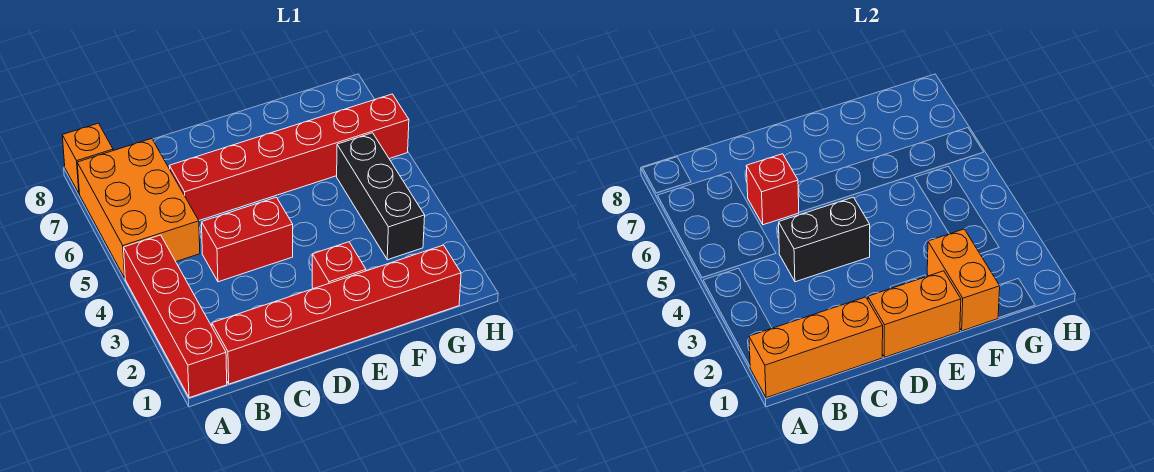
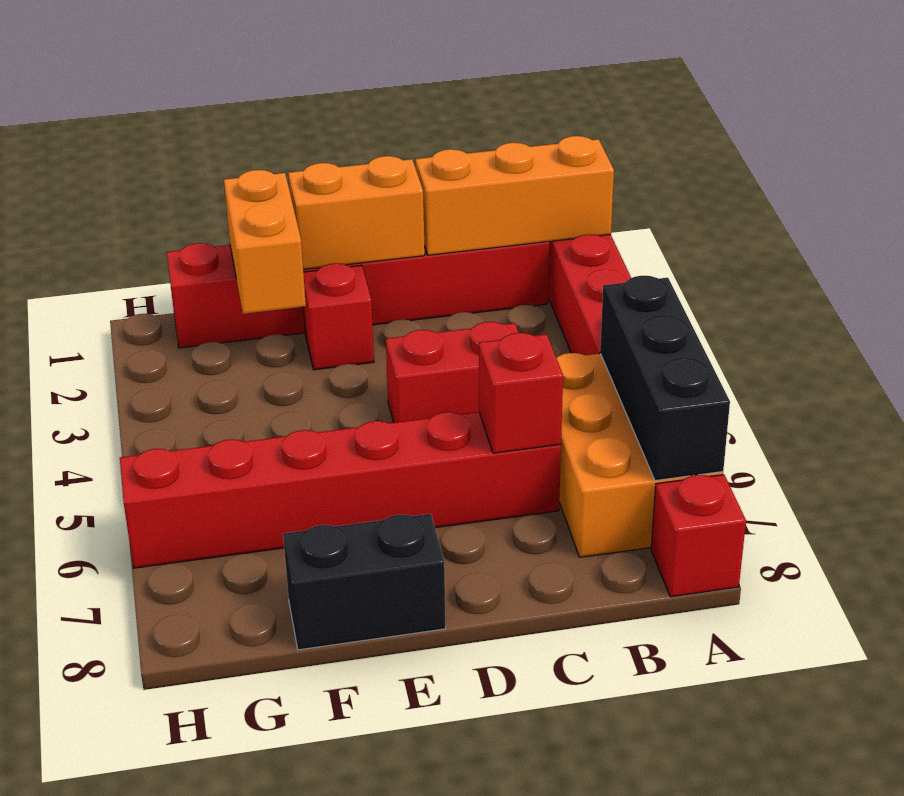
orange brick A8 level 1 -> red brick A8 level 1
black brick C4:D4 level 2 -> black brick E8:F8 level 1
black brick G3:G5 level 1 -> black brick A5:A7 level 2

